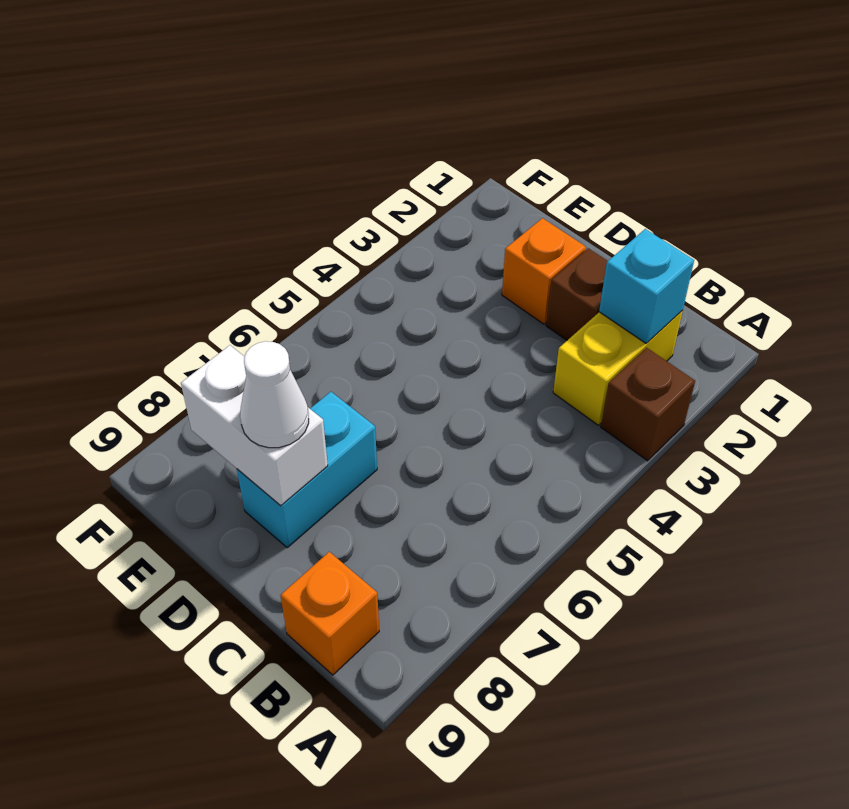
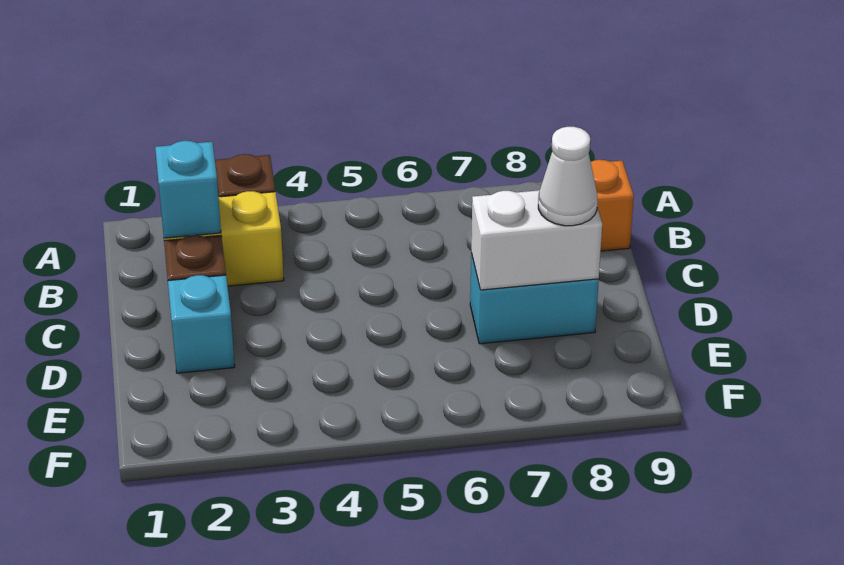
orange brick D2 level 1 -> cyan brick D2 level 1
white brick D8:E8 level 2 -> white brick D7:D8 level 2

